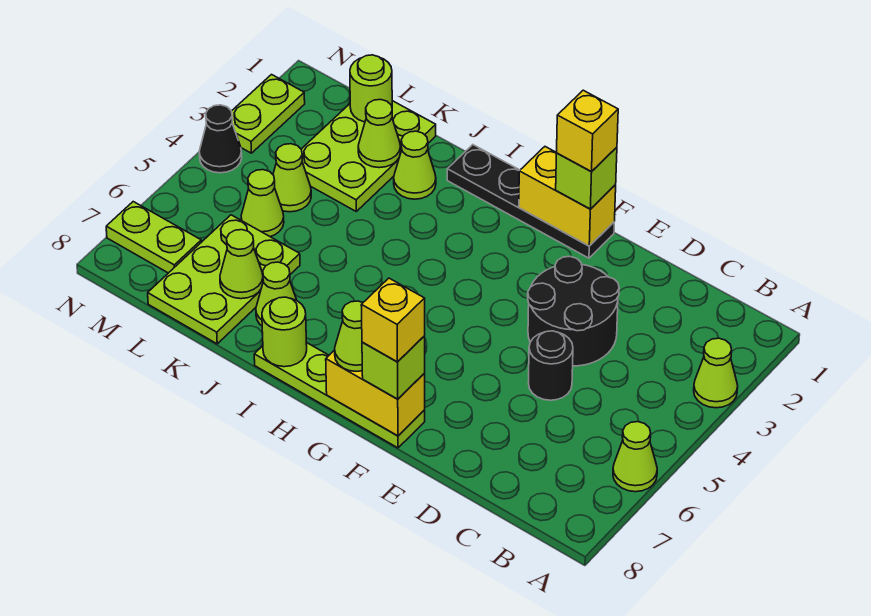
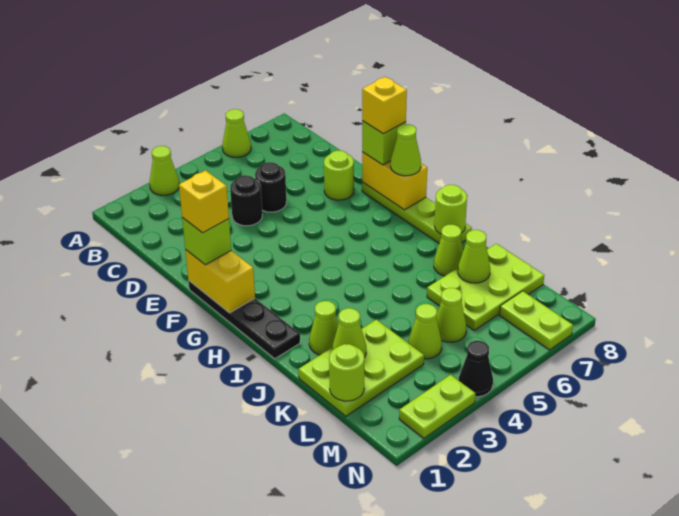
black round brick D3:E4 level 1 -> black round brick D4 level 1
none -> lime round brick E7 level 1

